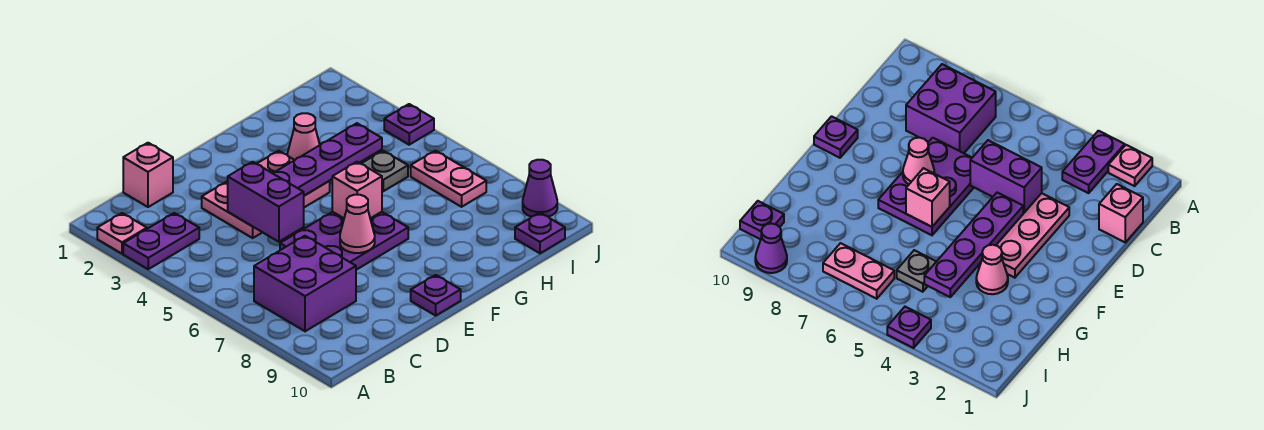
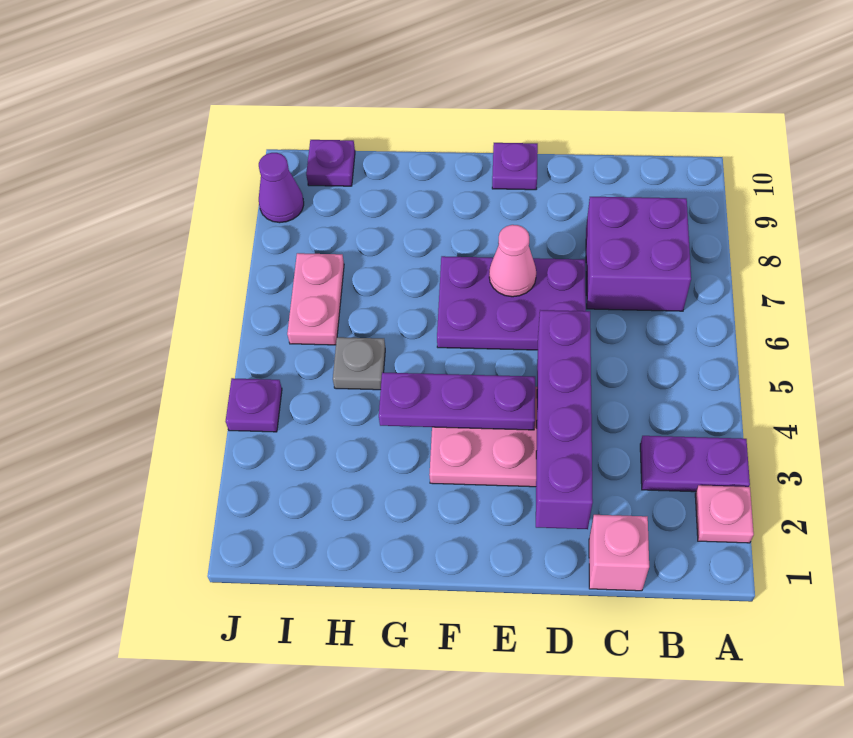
purple brick D4:D5 level 2 -> purple brick D2:D5 level 2
purple plate E4:H4 level 2 -> purple plate E4:G4 level 2
pink brick F6 level 2 -> none
pink cone G3 level 1 -> none

